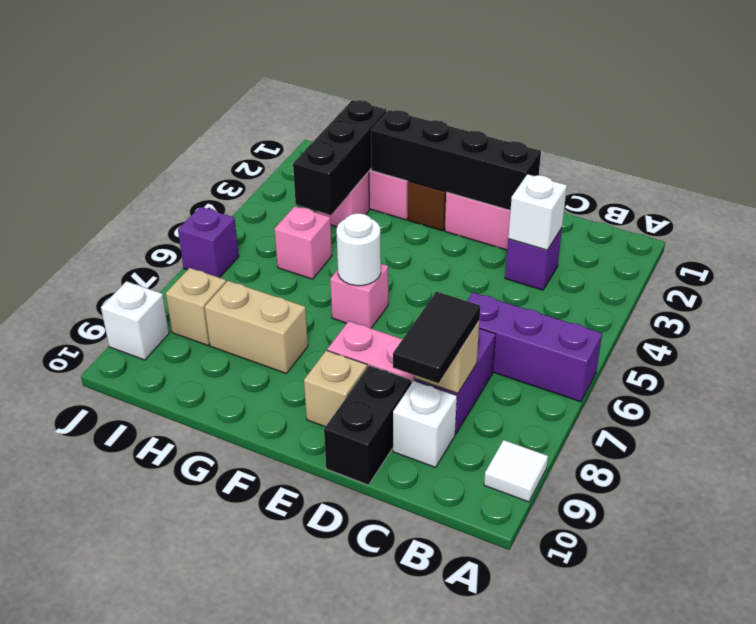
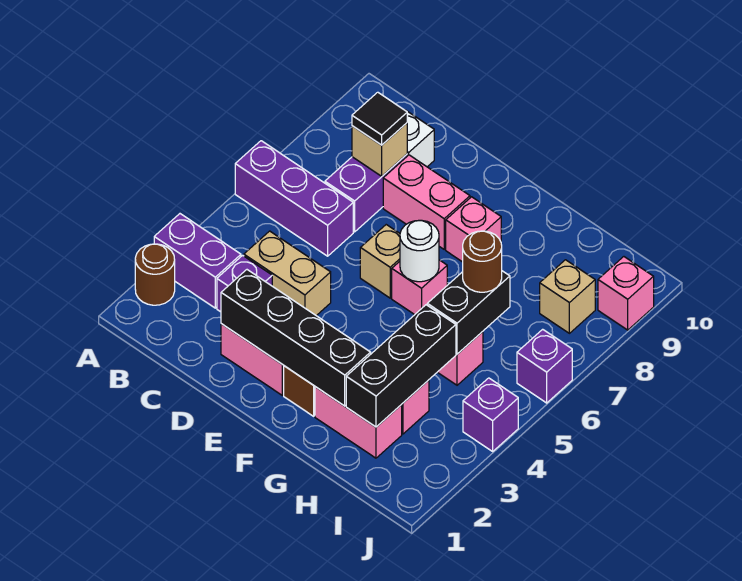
none -> brown round brick A2 level 1
none -> purple brick A3:B3 level 1
white tile A9 level 1 -> none
white brick C3 level 2 -> none
black tile C8:C9 level 3 -> black tile C8 level 3
black brick D9:D10 level 1 -> black brick H5:H6 level 2
tan brick E9 level 1 -> tan brick E6 level 1
none -> pink brick F8 level 1
tan brick G8:H8 level 1 -> tan brick C4:D4 level 1
none -> brown round brick H6 level 3
none -> purple brick J4 level 1
white brick J9 level 1 -> pink brick J9 level 1

